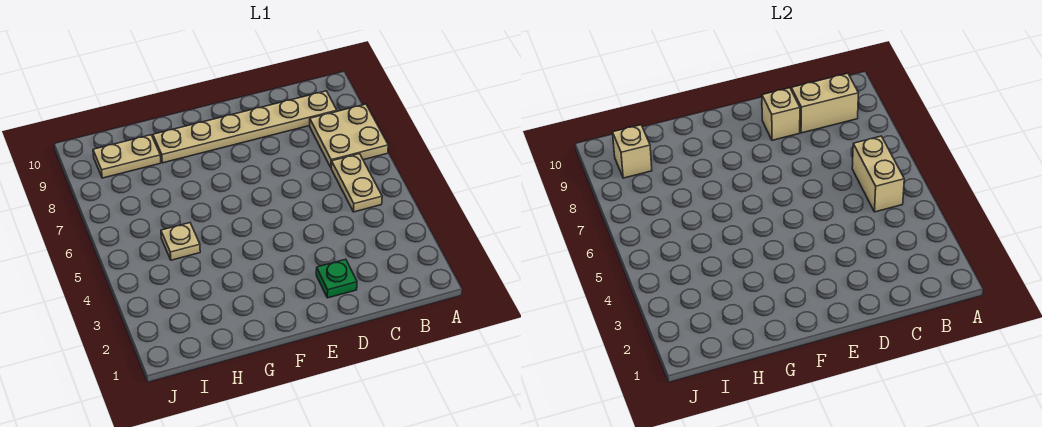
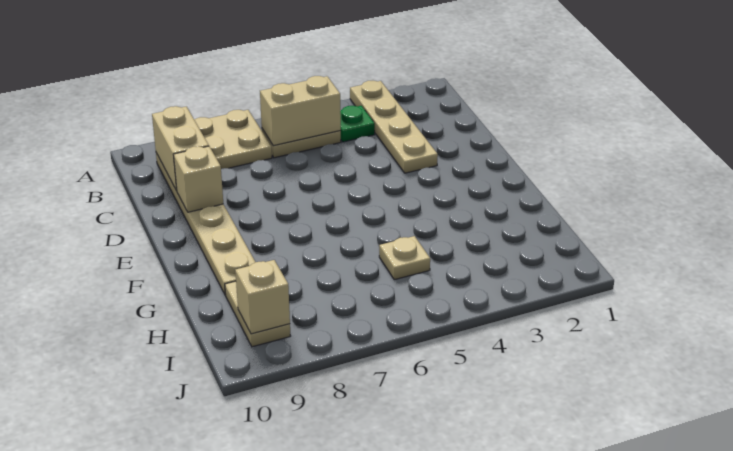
none -> tan plate A3:D3 level 1
green plate D2 level 1 -> green plate B4 level 1

